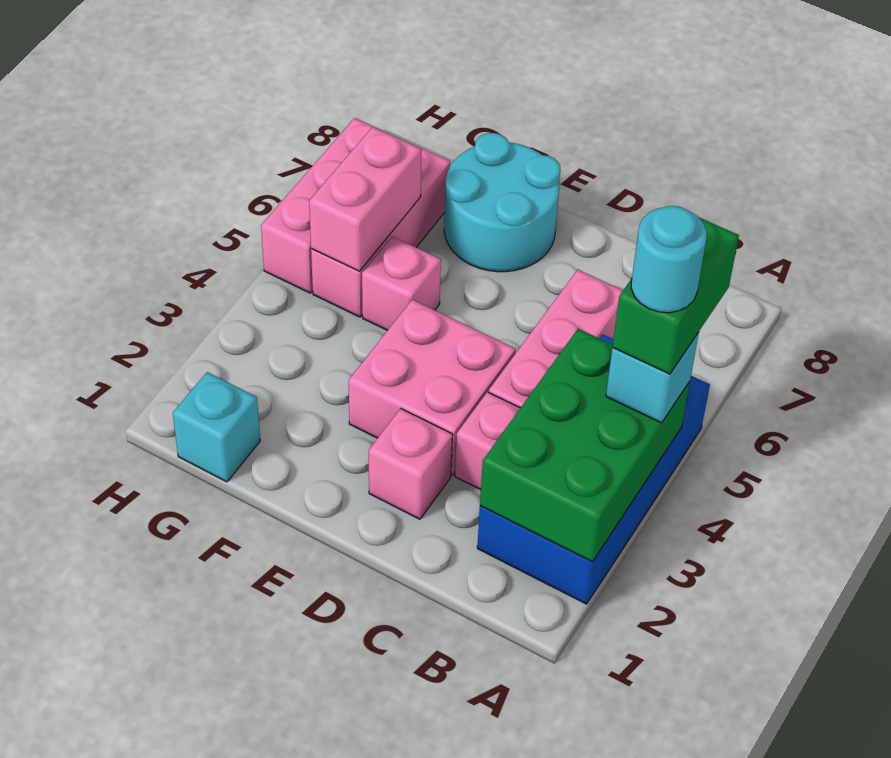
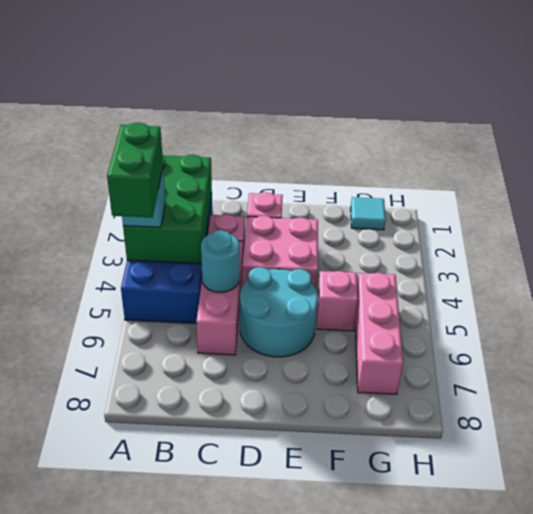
cyan round brick A4 level 5 -> cyan round brick C5 level 2
cyan round brick E7:F8 level 1 -> cyan round brick D5:E6 level 1
cyan brick G1 level 1 -> cyan tile G1 level 1
pink brick G5:G6 level 2 -> none
pink brick H5:H7 level 1 -> none

